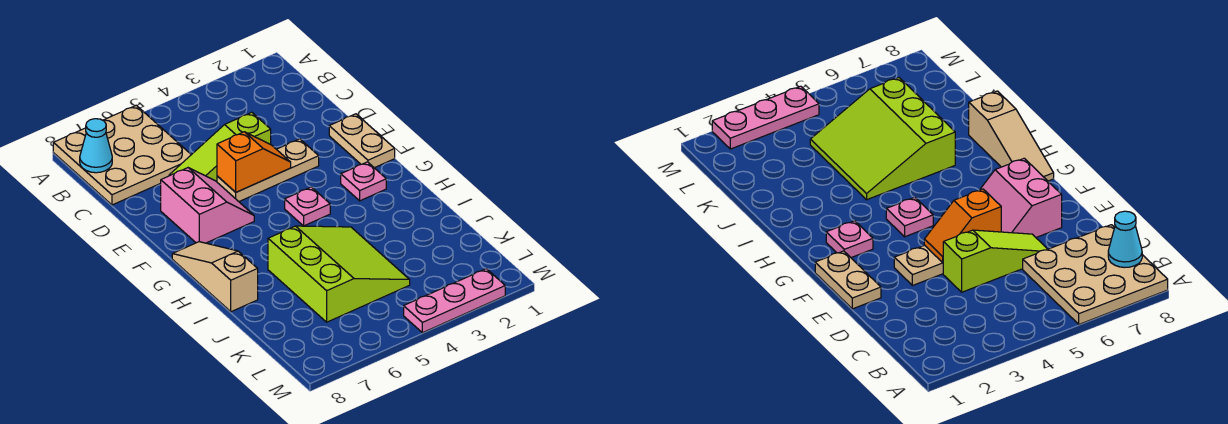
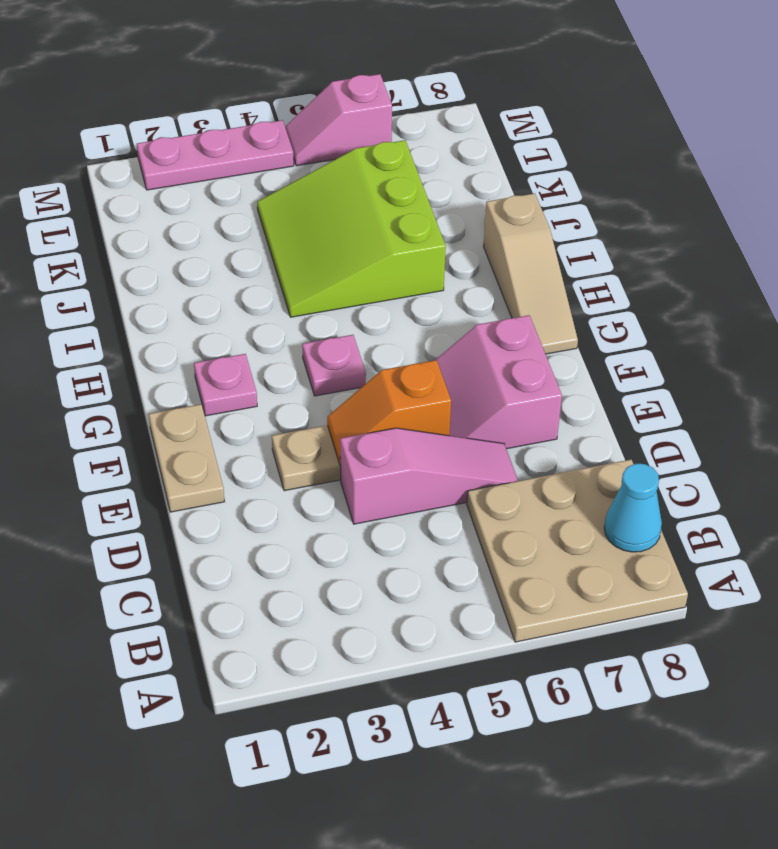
lime slope D4:D6 level 1 top 4 -> pink slope D4:D6 level 1 top 4
none -> pink slope M5:M6 level 1 top 6

